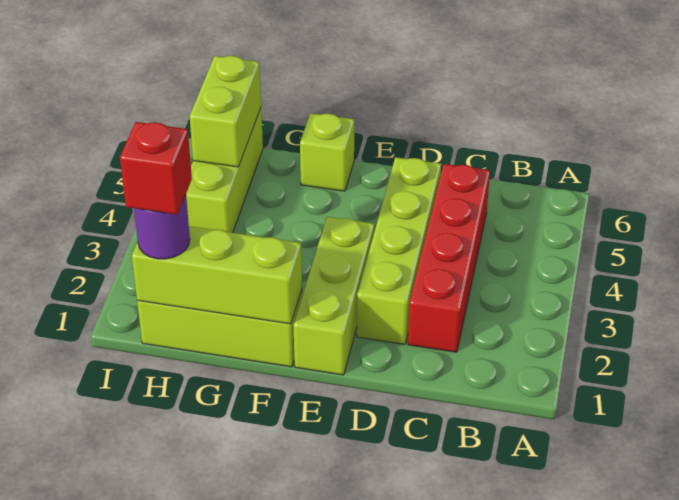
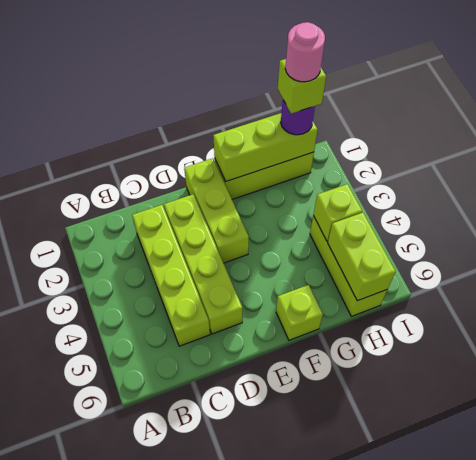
red brick C2:C5 level 1 -> lime brick C2:C5 level 1
red brick H1 level 4 -> lime brick H1 level 4
none -> pink round brick H1 level 5
none -> lime brick H4 level 2

